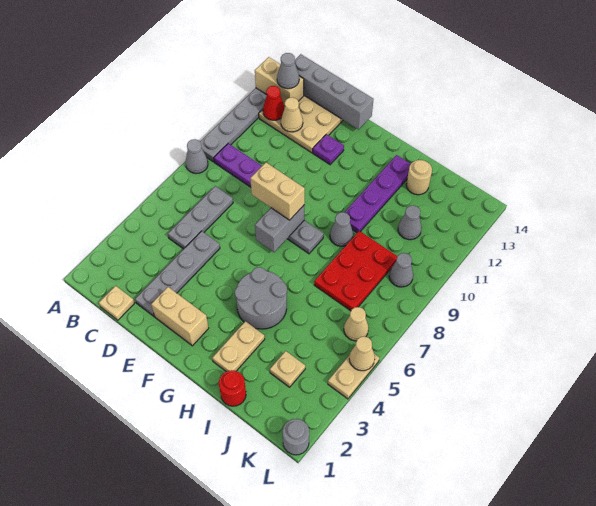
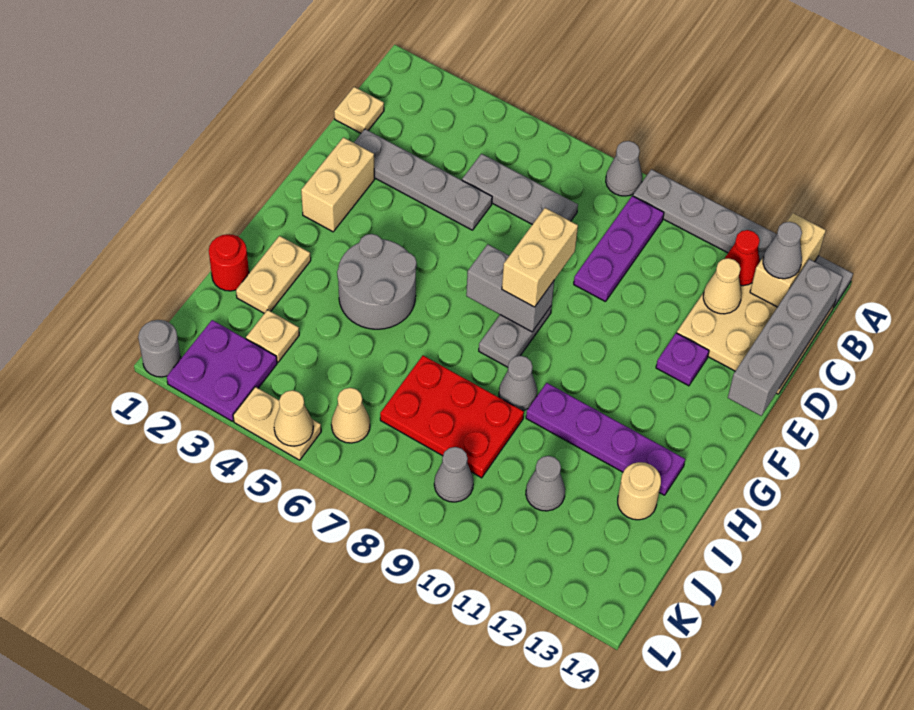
tan plate H2:H3 level 1 -> tan plate H2:I2 level 1
none -> purple plate K2:L3 level 1

